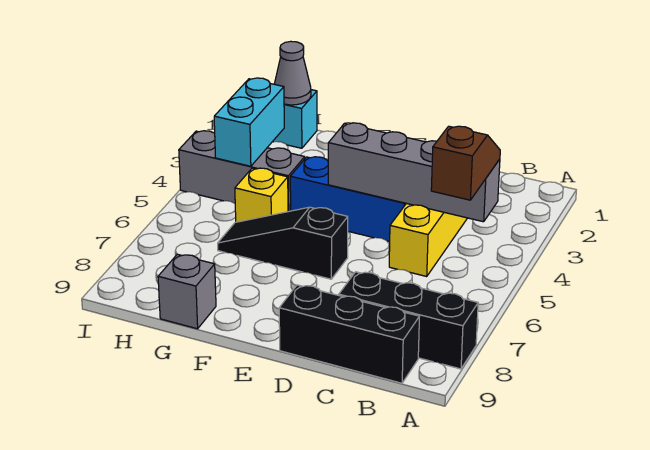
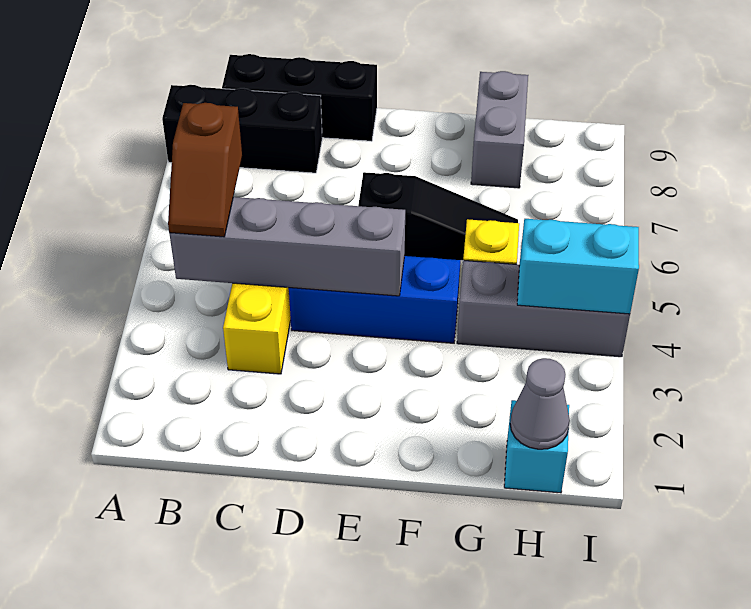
grey brick G9 level 1 -> grey brick G8:G9 level 1
cyan brick H3:H4 level 2 -> cyan brick H4:I4 level 2

